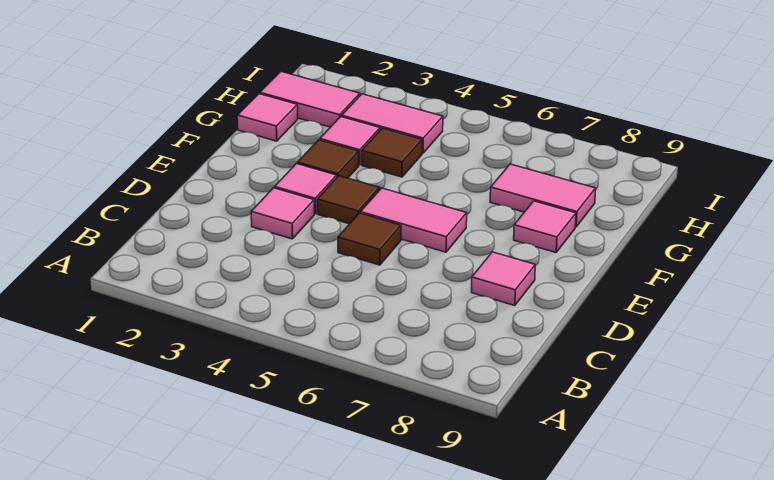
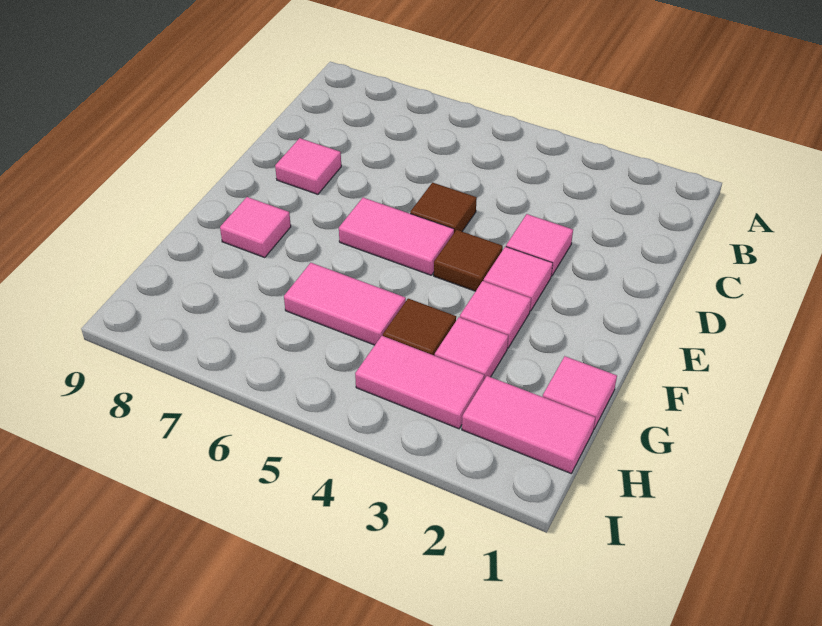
brown tile F3 level 1 -> pink tile F3 level 1
pink tile G7:G8 level 1 -> pink tile G5:G6 level 1

